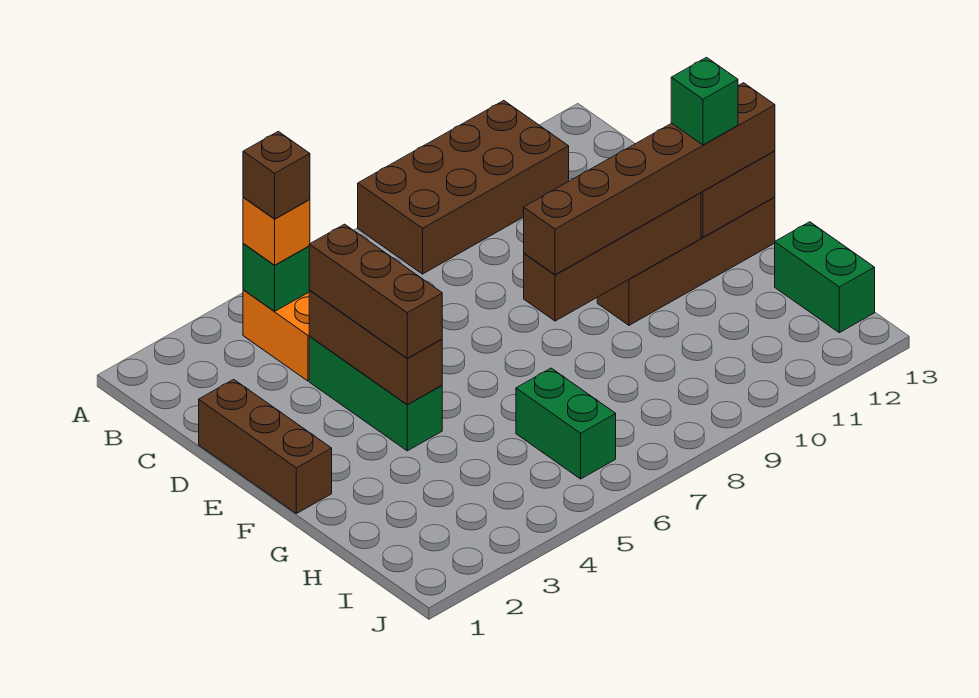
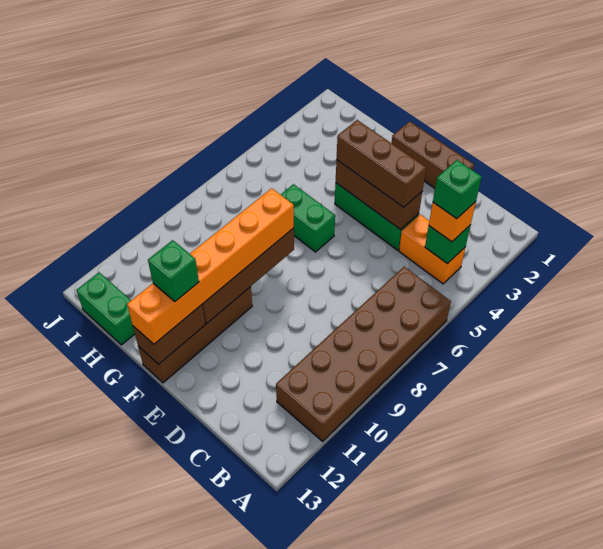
brown brick A8:B11 level 1 -> brown brick A6:B11 level 1
brown brick B4 level 4 -> green brick B4 level 4
brown brick F8:F13 level 3 -> orange brick F8:F13 level 3
green brick H6:I6 level 1 -> green brick F6:G6 level 1

